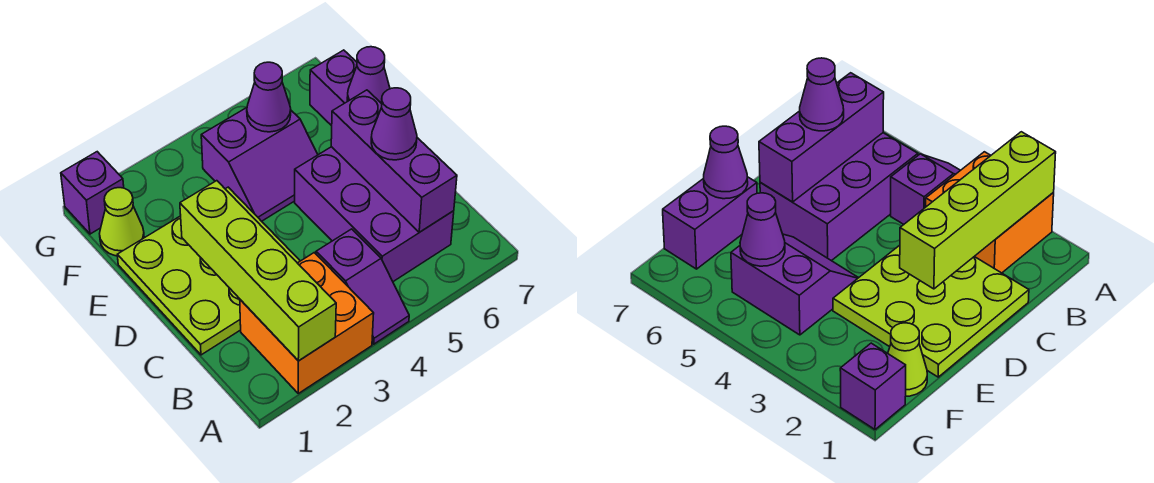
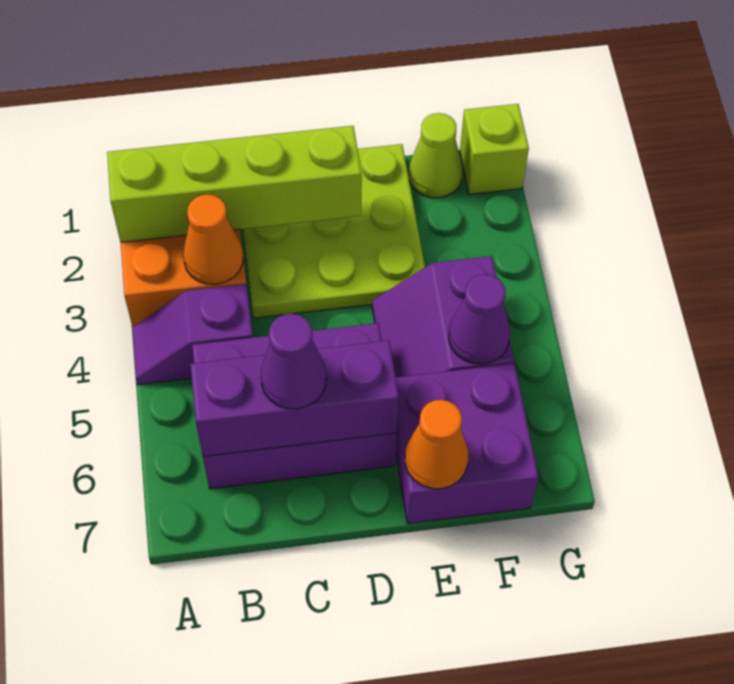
none -> orange cone B3 level 2
purple brick E7:F7 level 1 -> purple brick E6:F7 level 1
purple cone E7 level 2 -> orange cone E7 level 2
purple brick G1 level 1 -> lime brick G1 level 1

